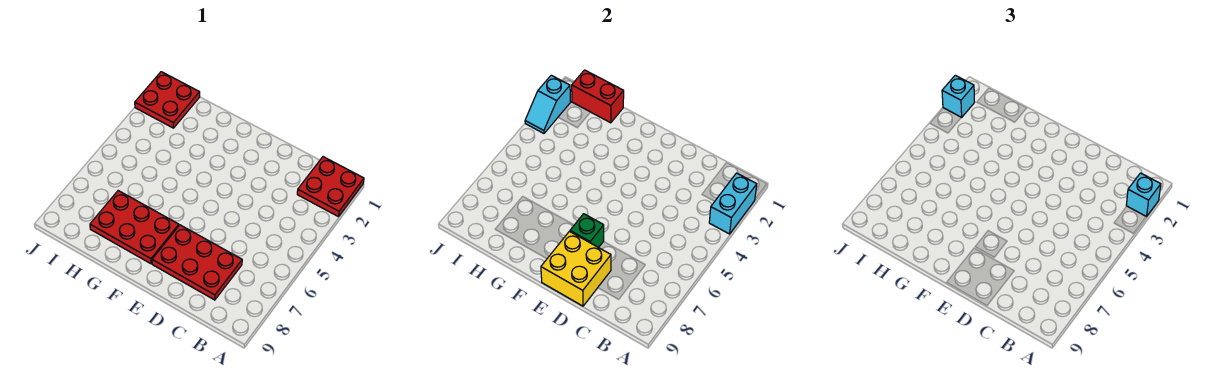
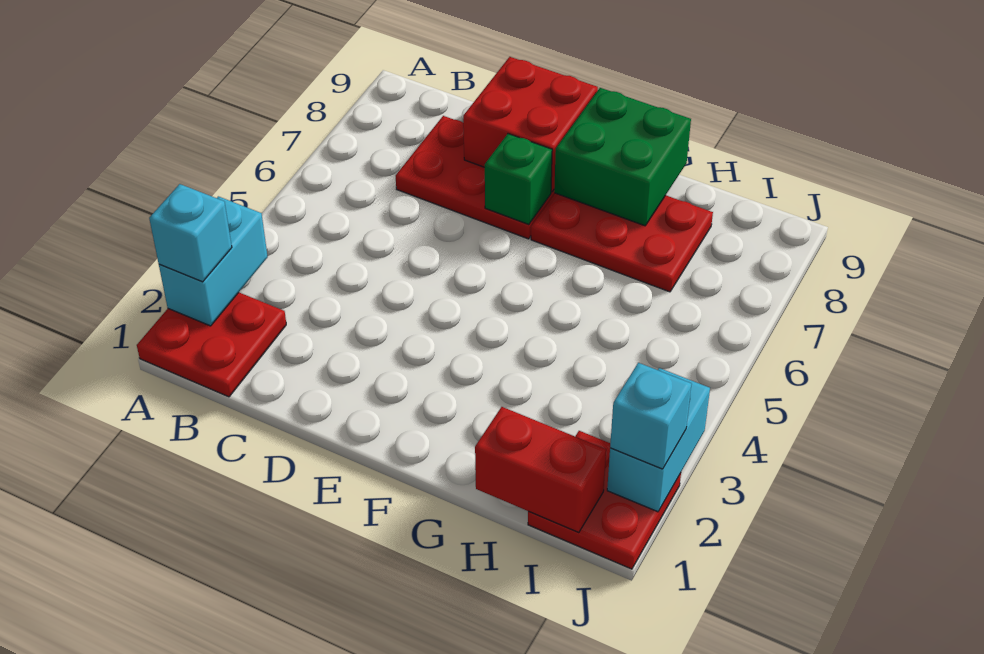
yellow brick D8:E9 level 2 -> red brick D8:E9 level 2
none -> green brick F8:G9 level 2
cyan slope J2:J3 level 2 top 2 -> cyan brick J2:J3 level 2

